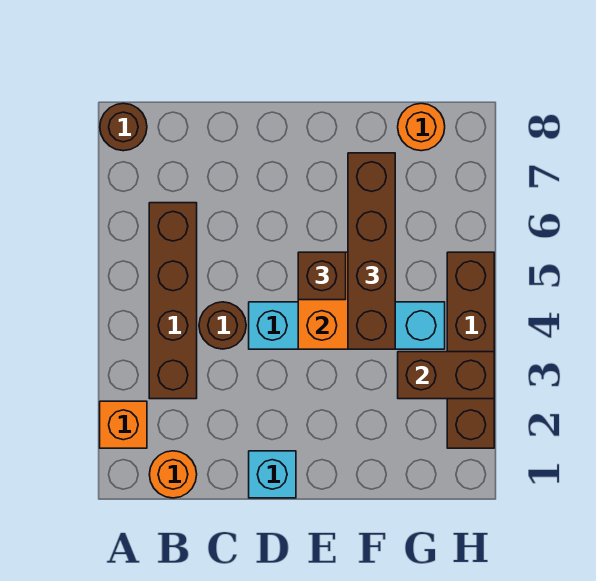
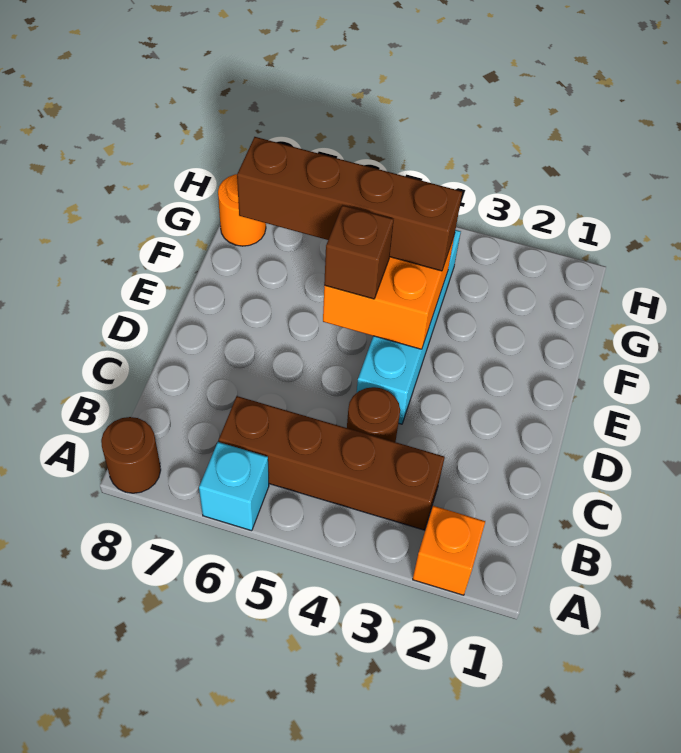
orange round brick B1 level 1 -> none
cyan brick D1 level 1 -> cyan brick A6 level 1
brown brick G3:H3 level 2 -> none
brown brick H2:H5 level 1 -> none

